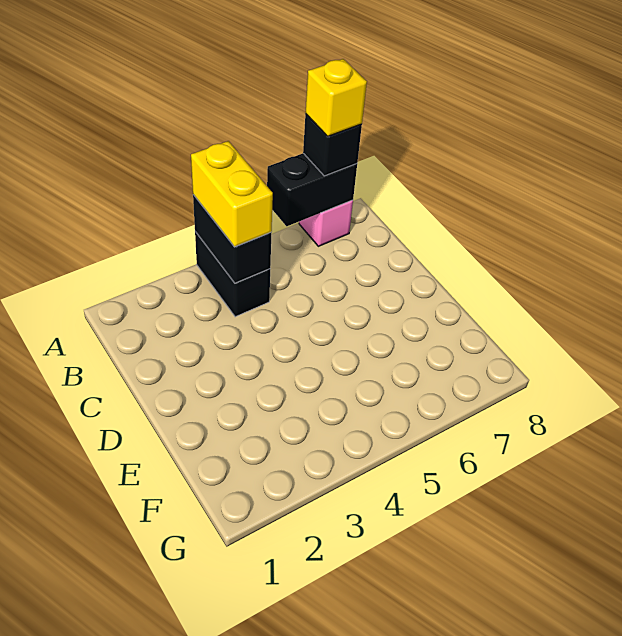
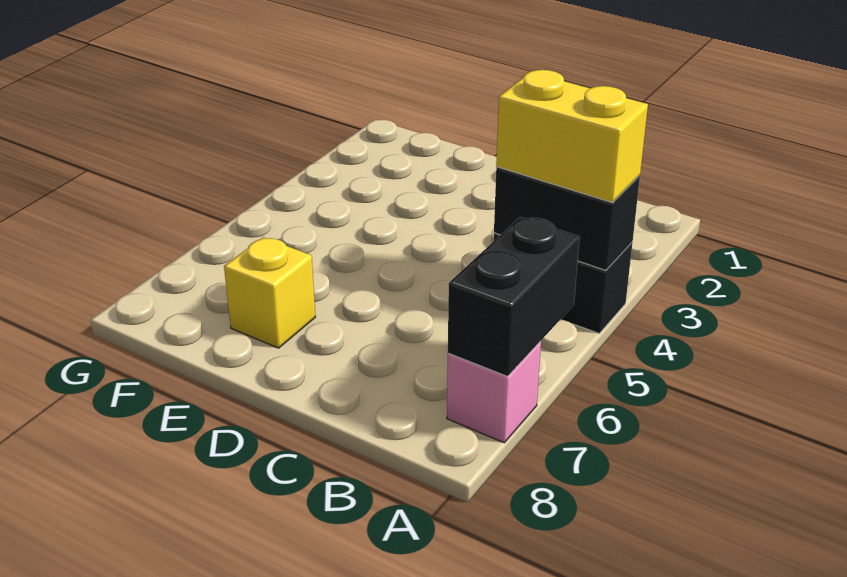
black brick A7 level 3 -> none
yellow brick A7 level 4 -> yellow brick E7 level 1

